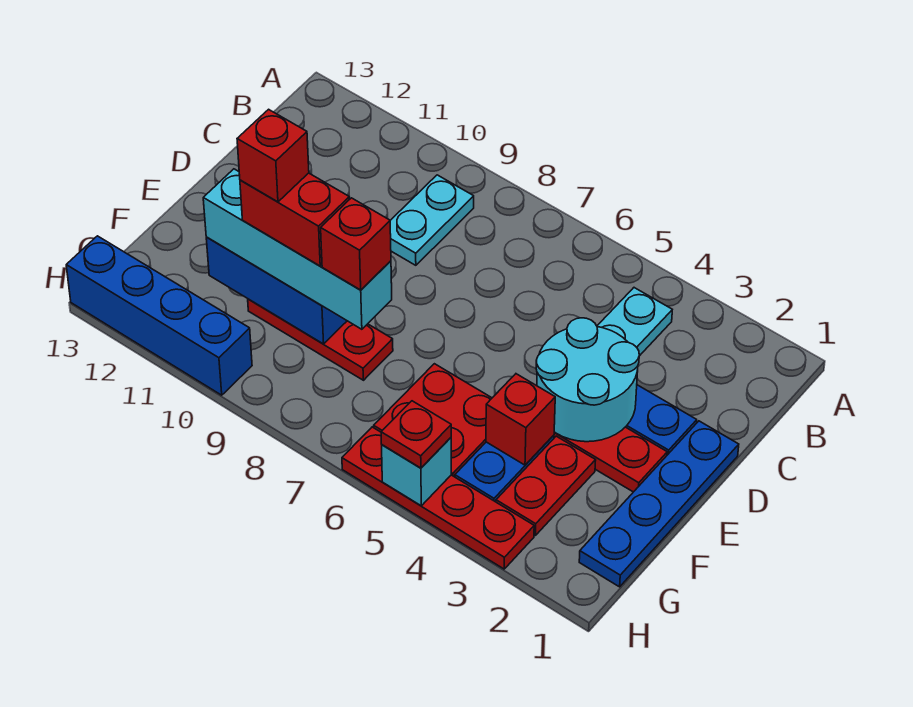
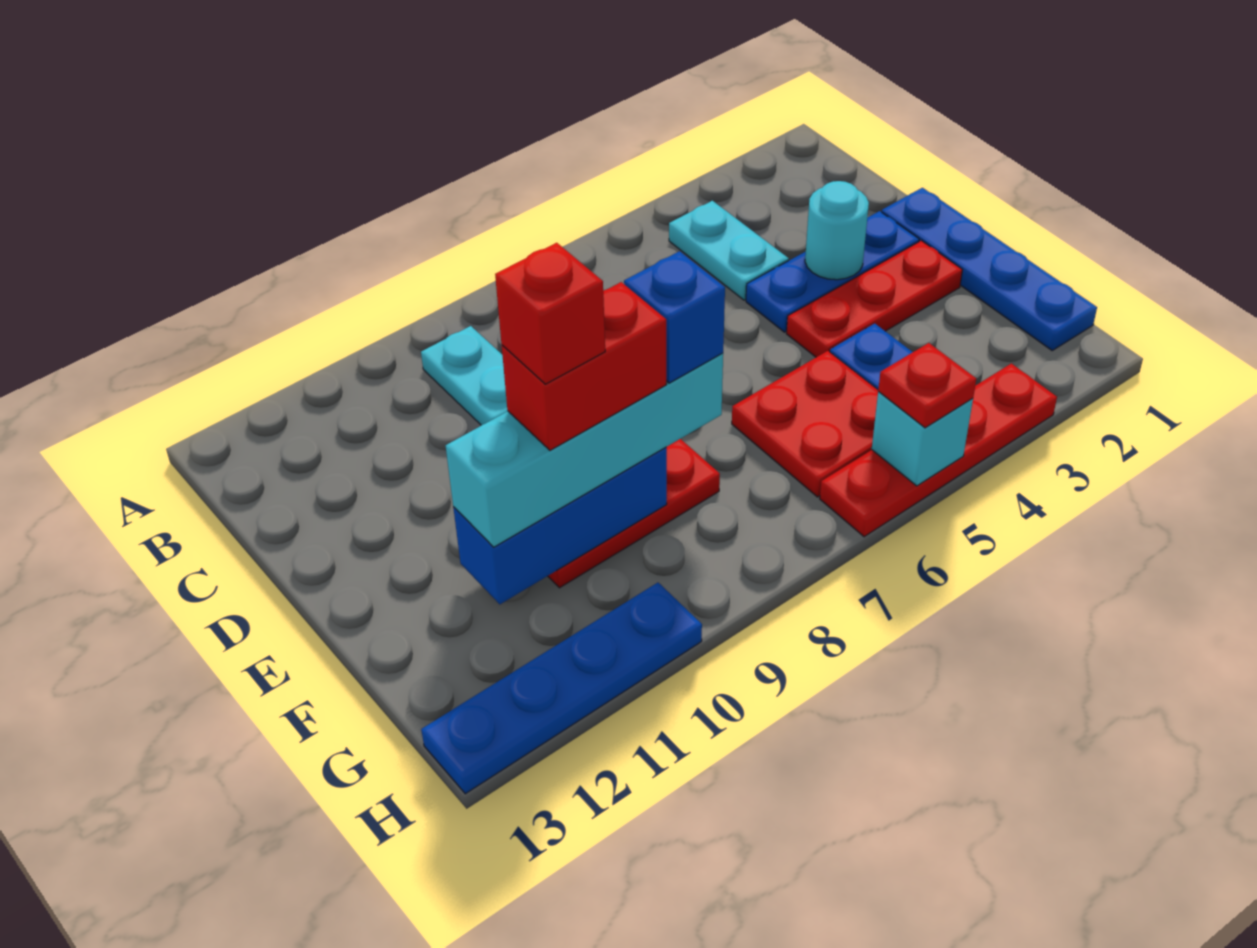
cyan round brick D3:E4 level 2 -> cyan round brick D3 level 2
red plate F3:G3 level 1 -> none
red brick F4 level 2 -> none
red brick F8 level 4 -> blue brick F8 level 4
blue brick H10:H13 level 1 -> blue plate H10:H13 level 1

